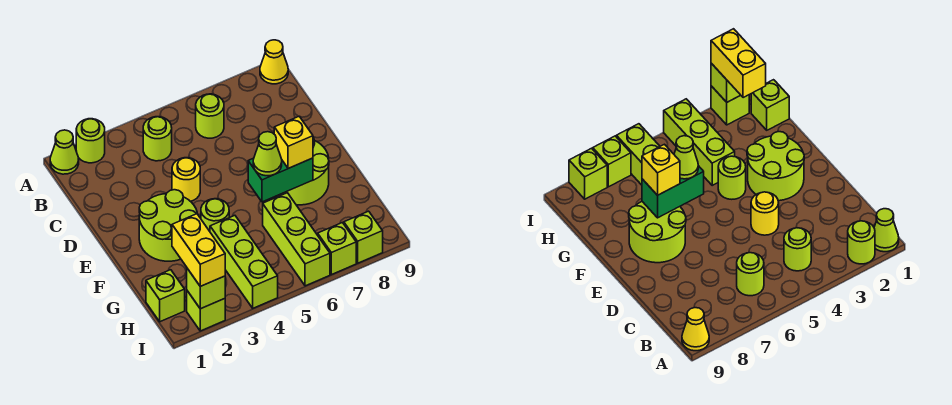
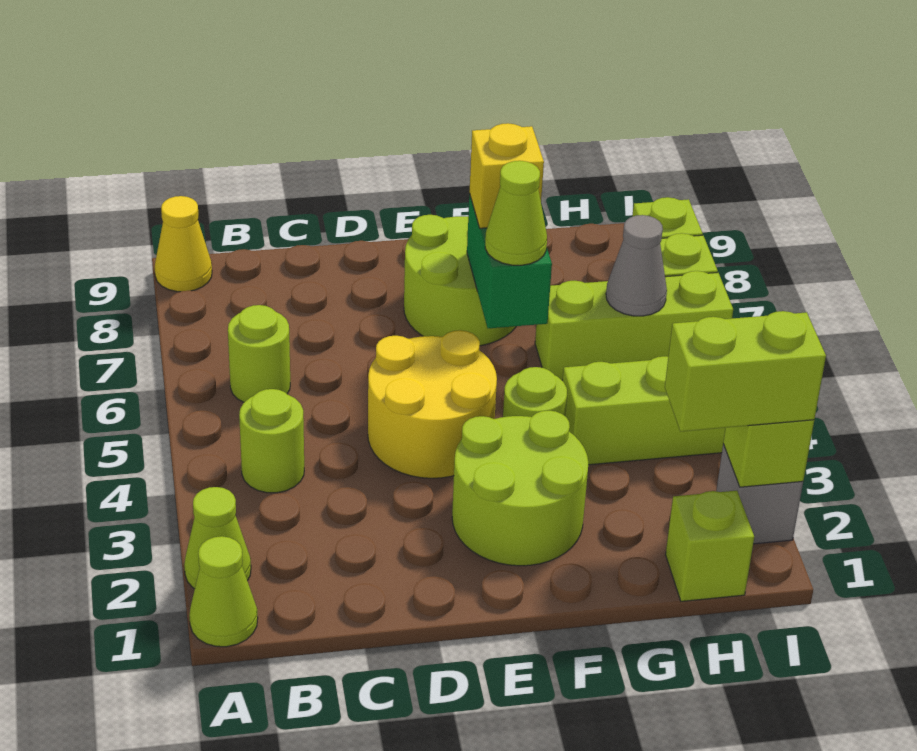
lime round brick A2 level 1 -> lime cone A2 level 1
yellow round brick D4 level 1 -> yellow round brick D4:E5 level 1
yellow brick H2:I2 level 3 -> lime brick H2:I2 level 3
none -> grey cone H6 level 2
lime brick I2 level 1 -> grey brick I2 level 1

